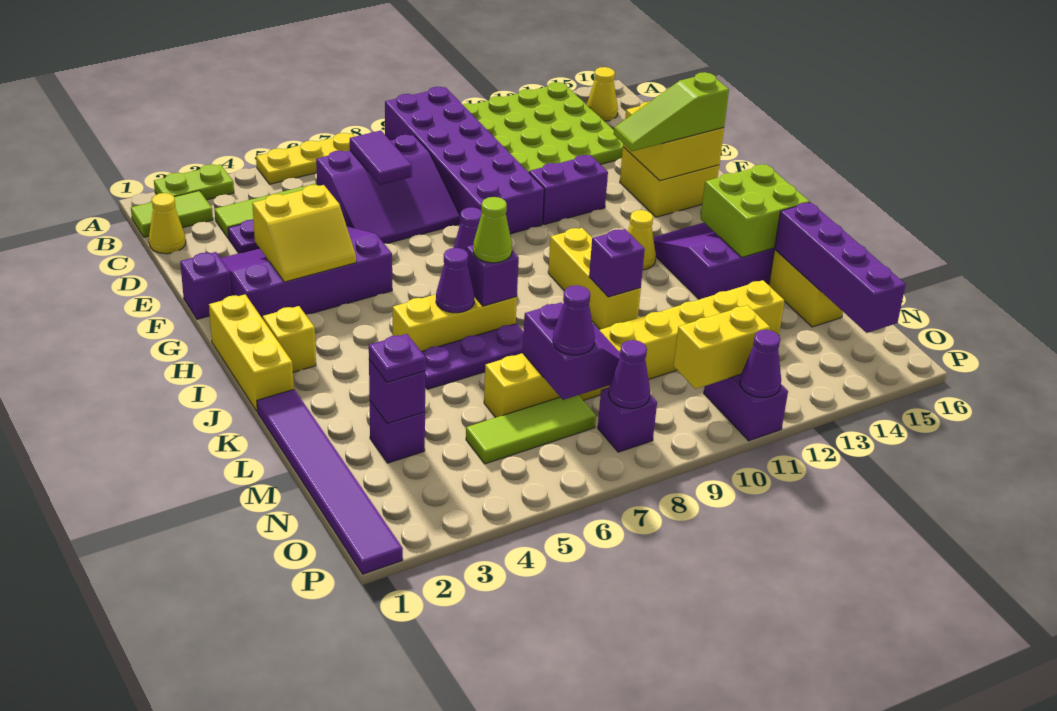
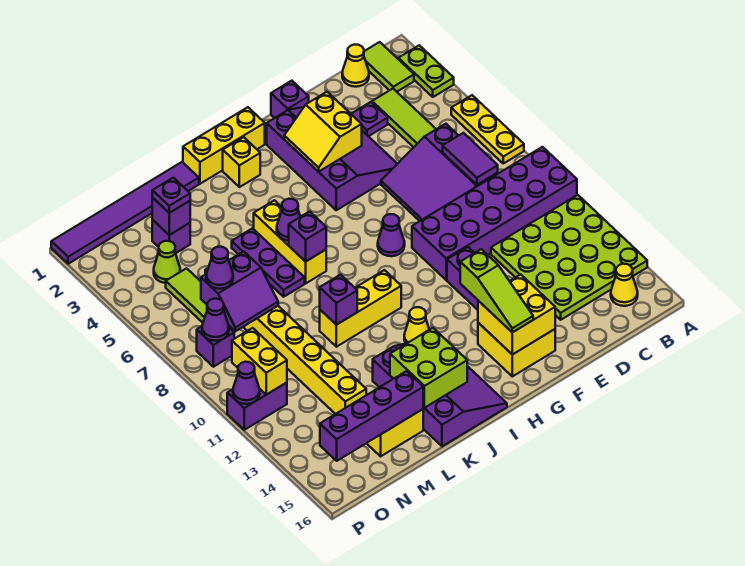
purple tile C7:D7 level 2 -> purple tile C7:C8 level 2
lime slope G13:G15 level 3 top 15 -> lime slope G13:G15 level 3 top 13
lime cone J7 level 3 -> lime cone N4 level 1

